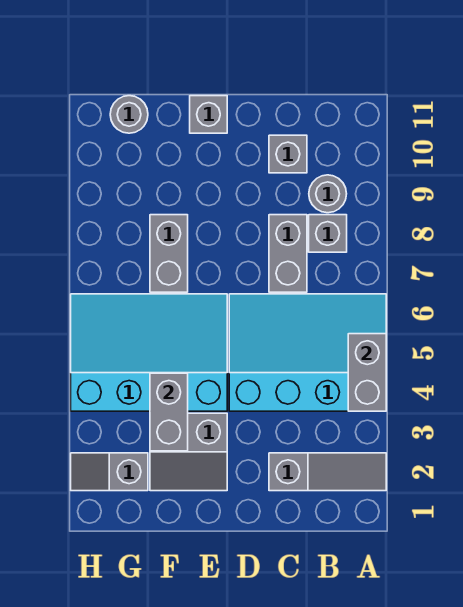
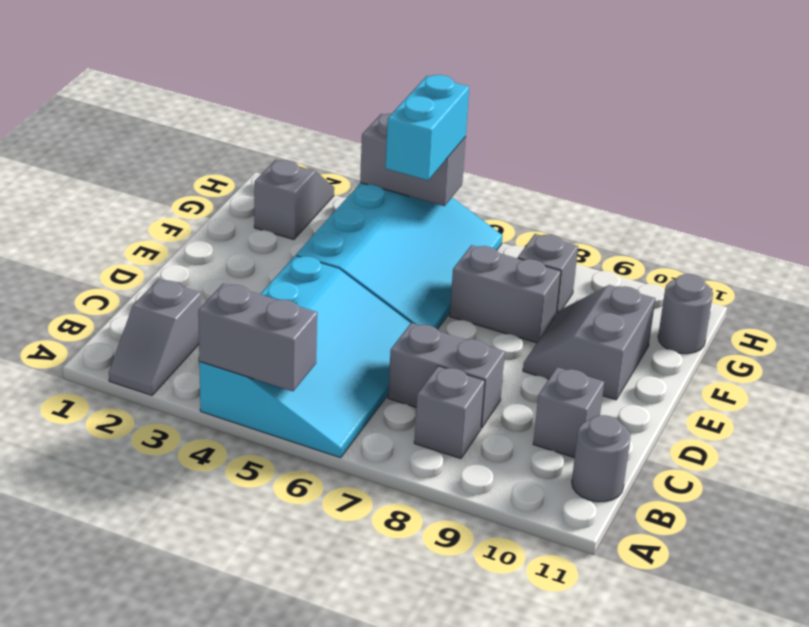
grey slope A2:C2 level 1 top C -> grey slope A2:B2 level 1 top B
grey round brick B9 level 1 -> grey round brick B11 level 1
grey slope E2:F3 level 1 top 3 -> grey slope E9:F10 level 1 top 10
grey brick E11 level 1 -> grey brick G8 level 1
grey brick F3:F4 level 2 -> grey brick H4:H5 level 2
none -> cyan brick G5:H5 level 3

